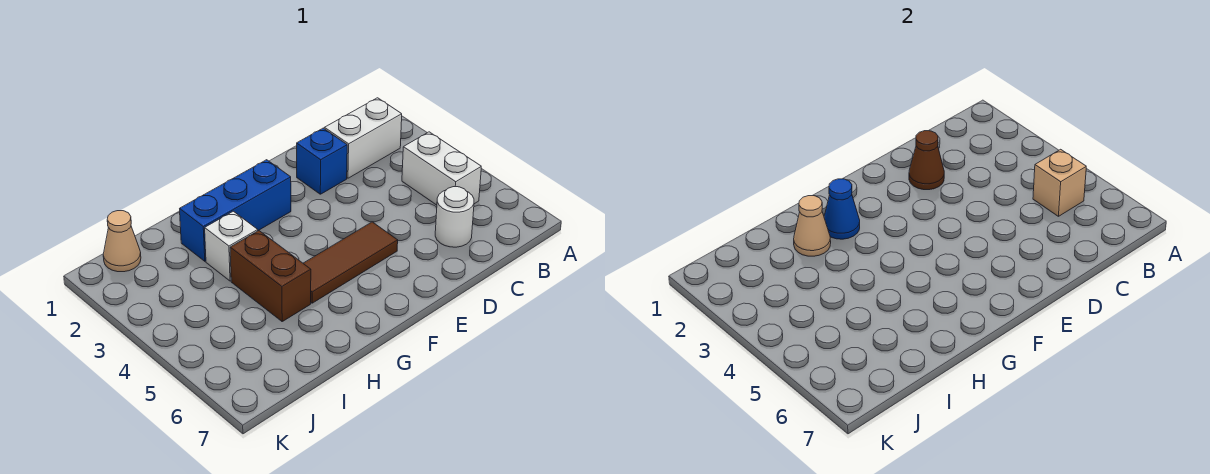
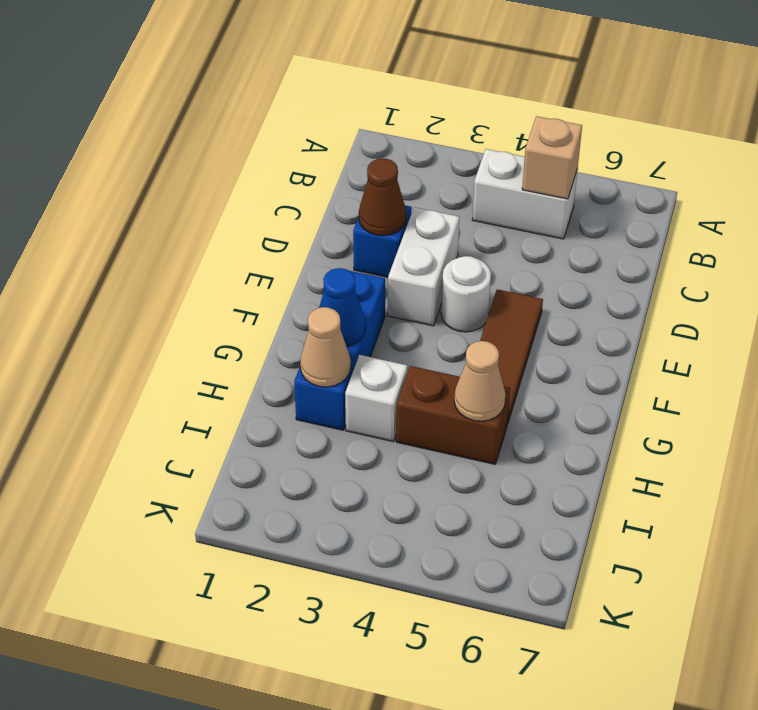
white brick B2:C2 level 1 -> white brick D3:E3 level 1
white round brick C6 level 1 -> white round brick E4 level 1
tan cone J1 level 1 -> tan cone H5 level 2

